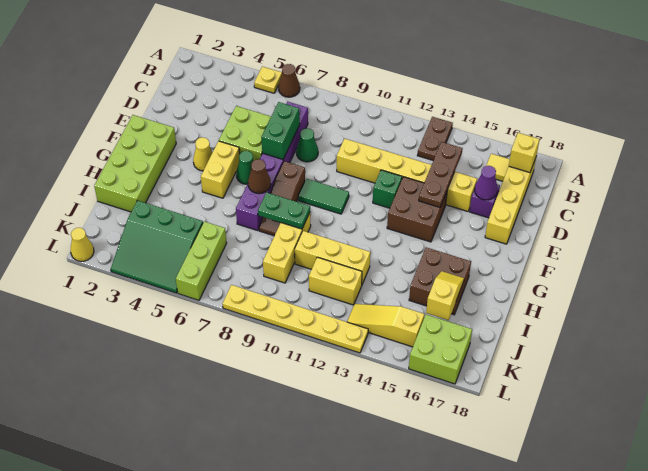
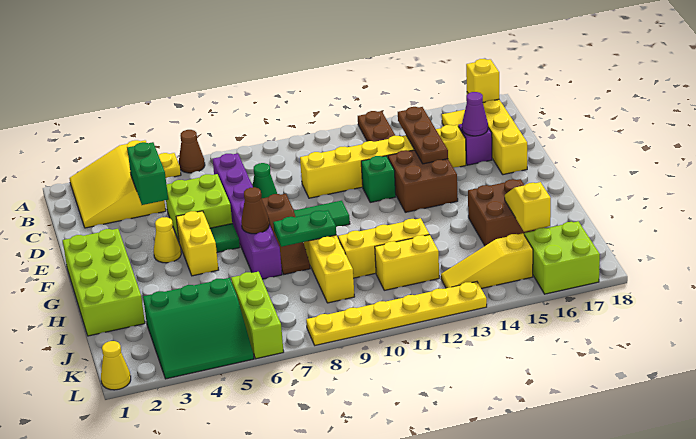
none -> yellow slope A2:C4 level 1 top 4
green brick D7:E7 level 2 -> green brick C4:D4 level 2
green cone F6 level 1 -> green tile F6 level 1

